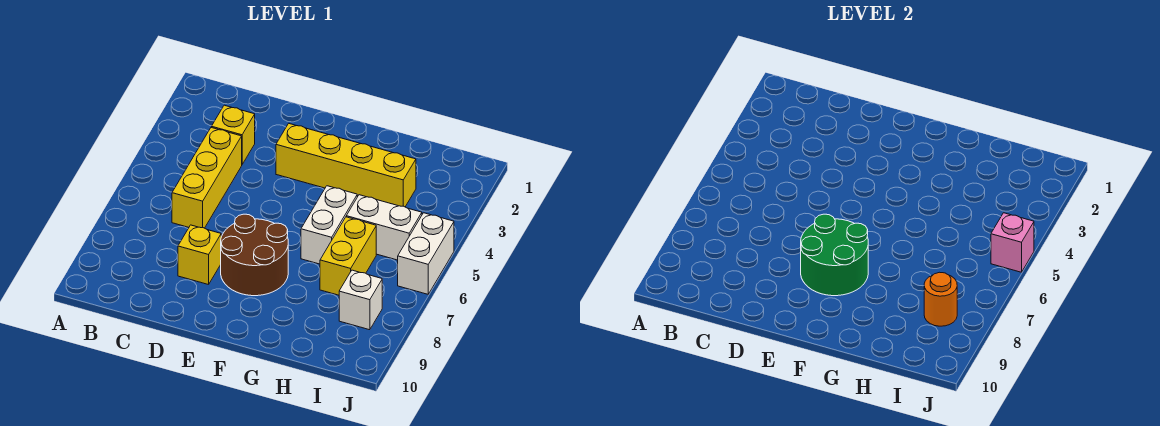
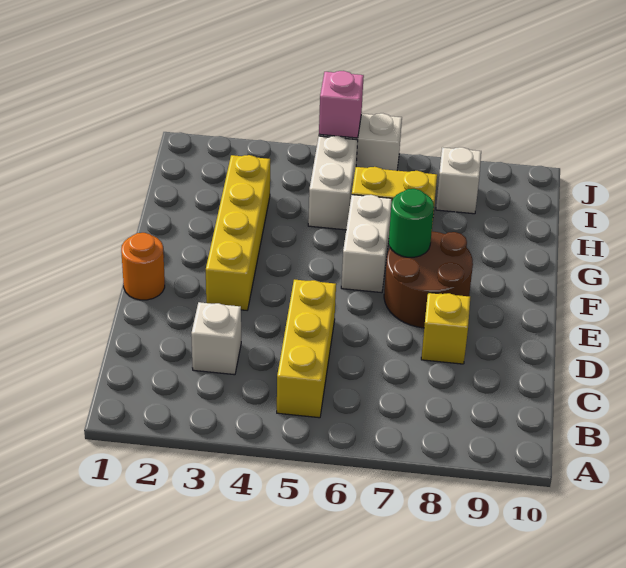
yellow brick C3 level 1 -> white brick C3 level 1
yellow brick C4:C6 level 1 -> yellow brick B5:D5 level 1
green round brick E7:F8 level 2 -> green round brick F7 level 2
white brick G5:G6 level 1 -> white brick F6:G6 level 1
orange round brick I8 level 2 -> orange round brick E1 level 1

